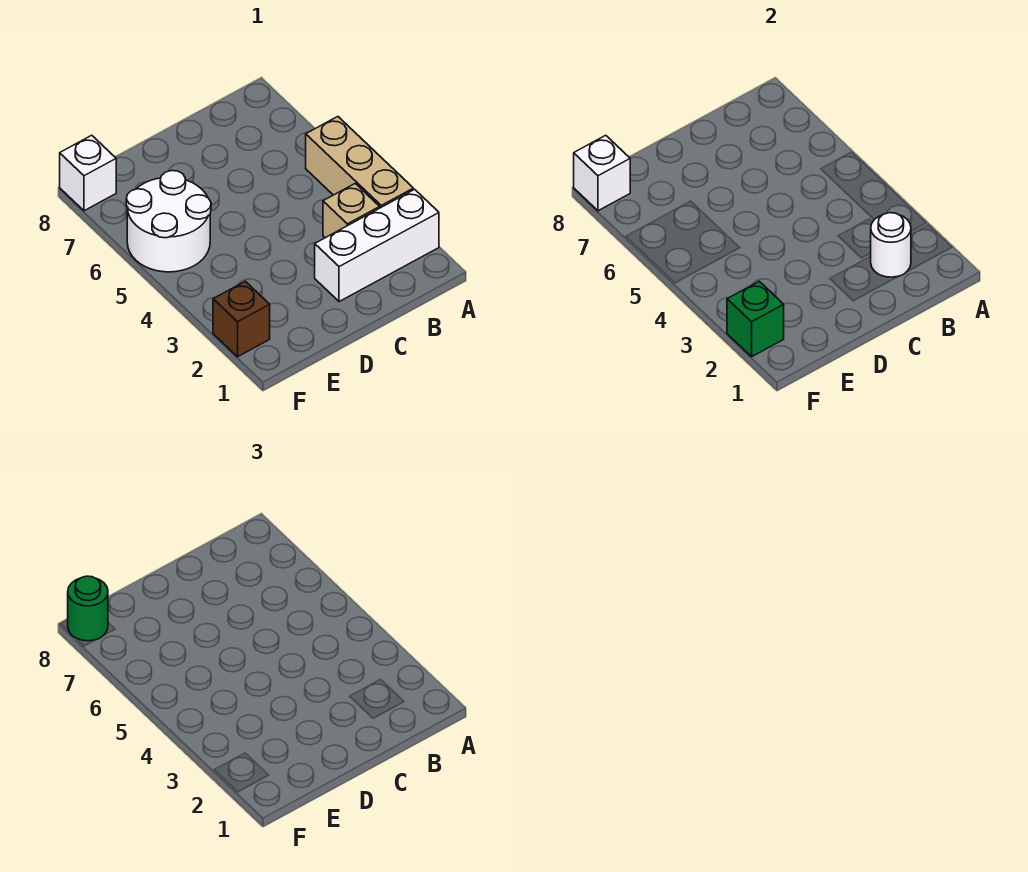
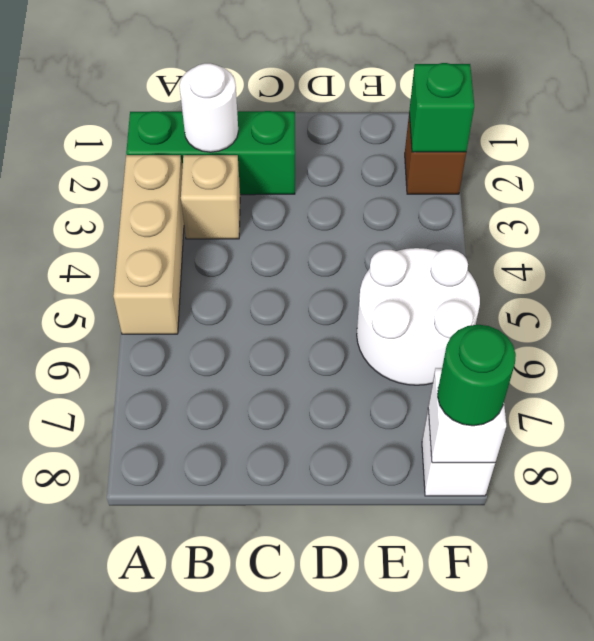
white brick A2:C2 level 1 -> green brick A2:C2 level 1

